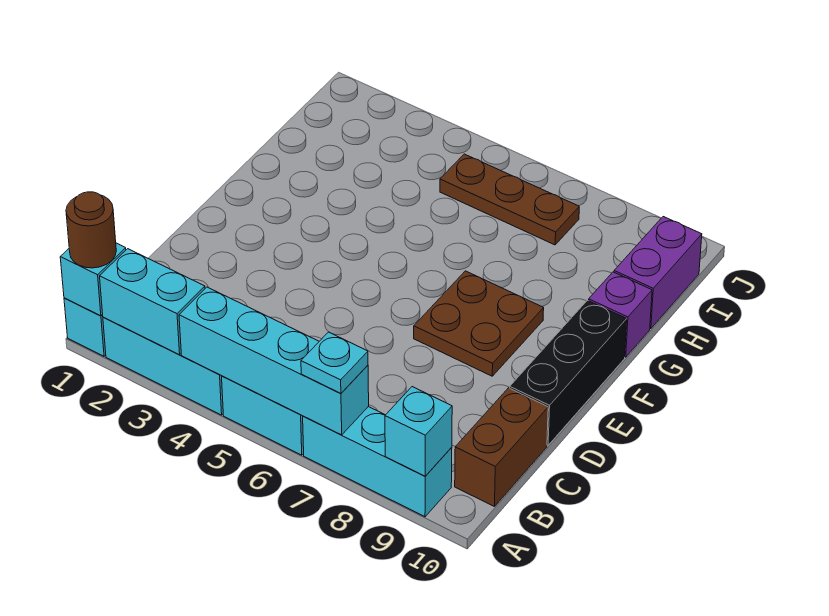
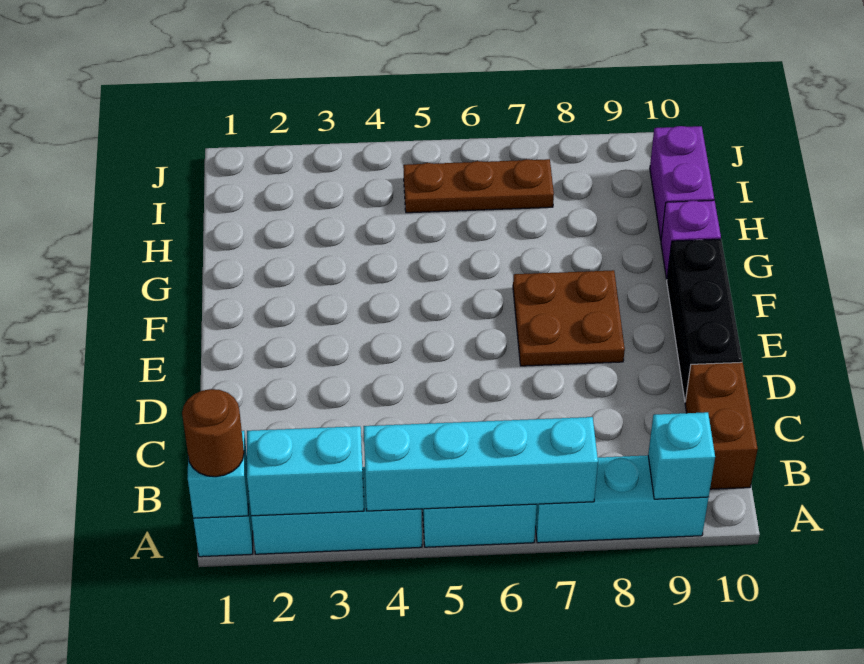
cyan plate A7 level 3 -> none

